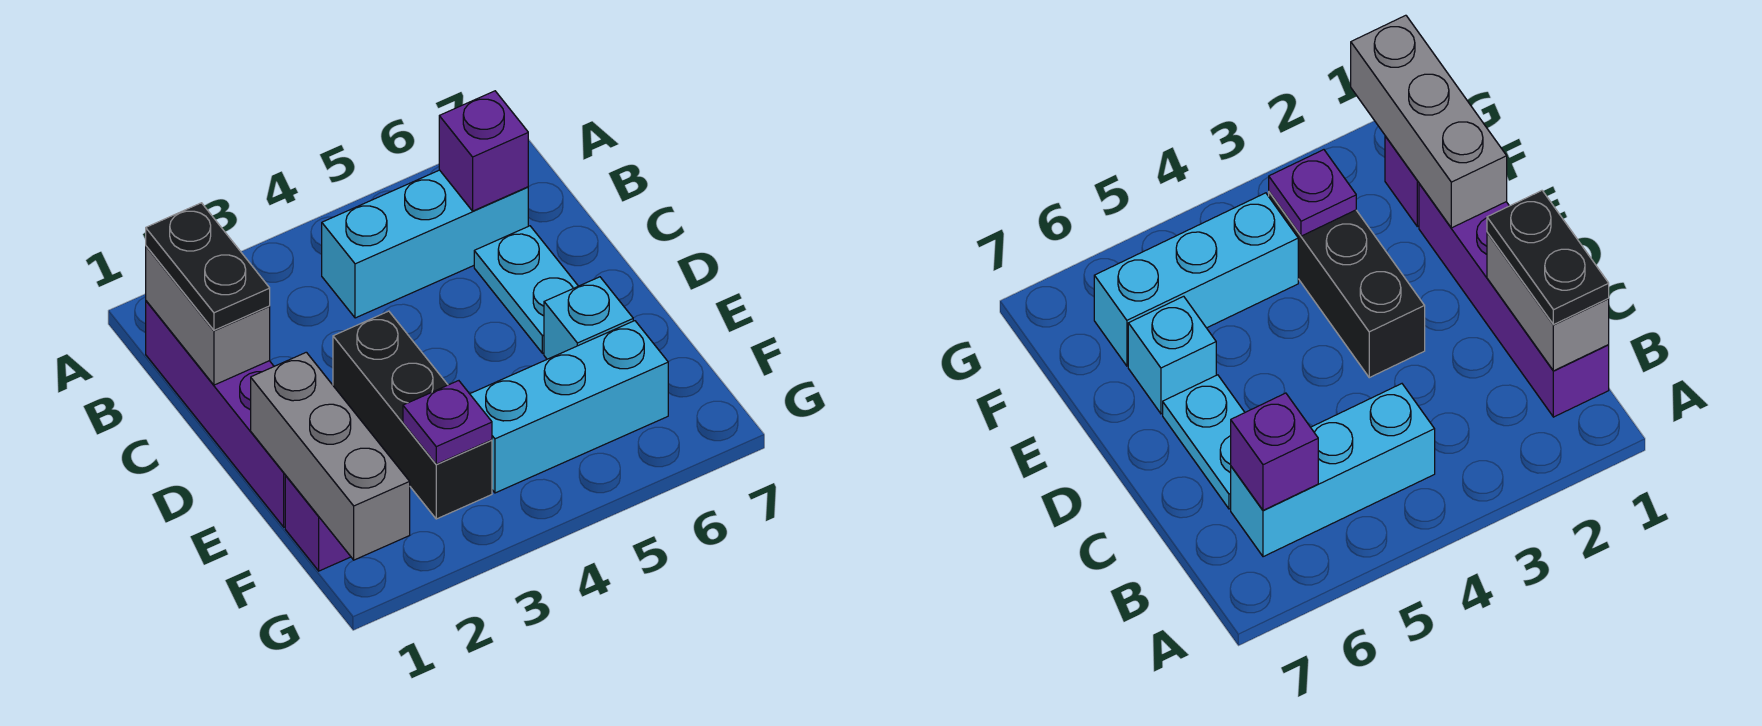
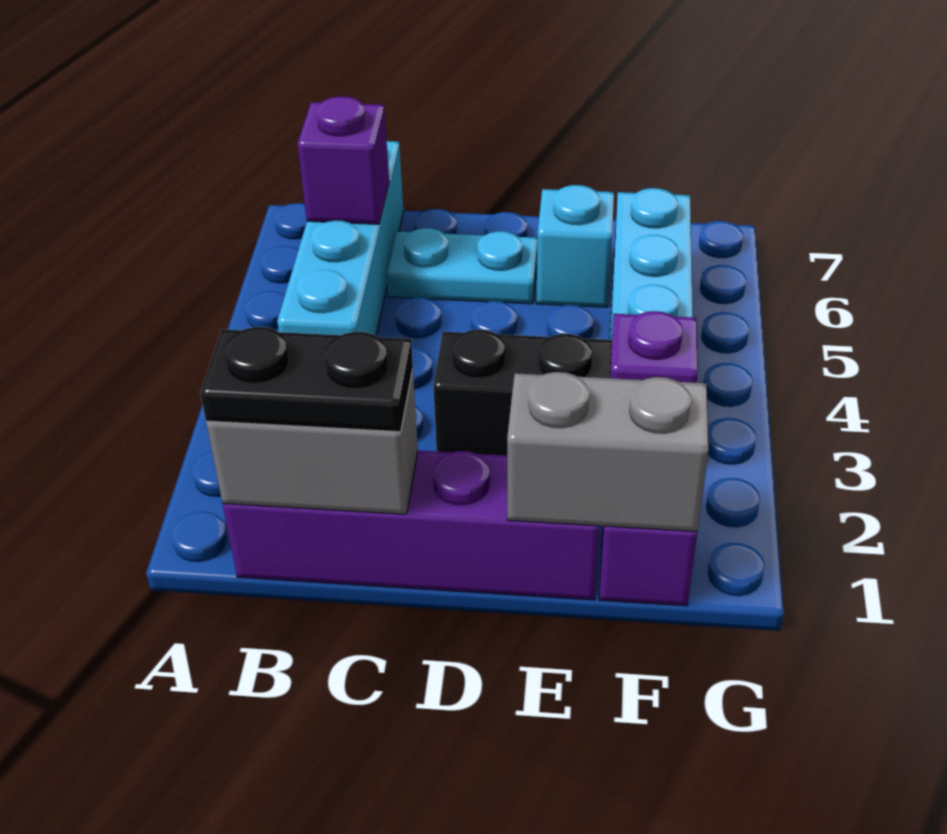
cyan brick B4:B6 level 1 -> cyan brick B4:B7 level 1
grey brick E1:G1 level 2 -> grey brick E1:F1 level 2

